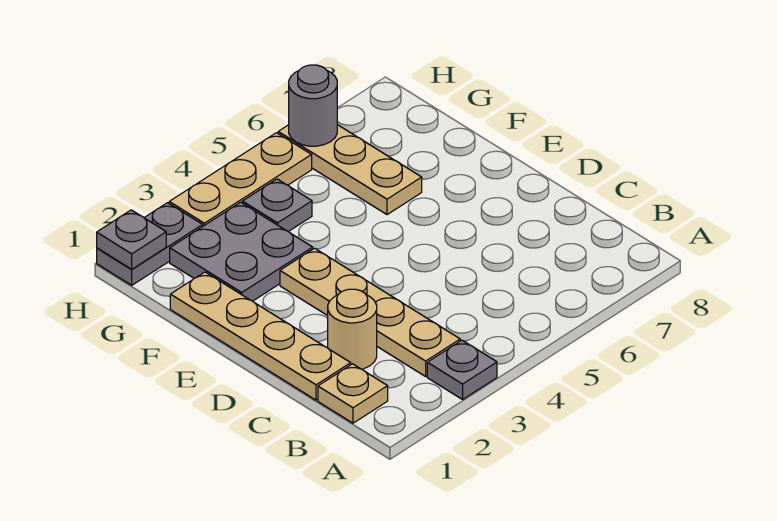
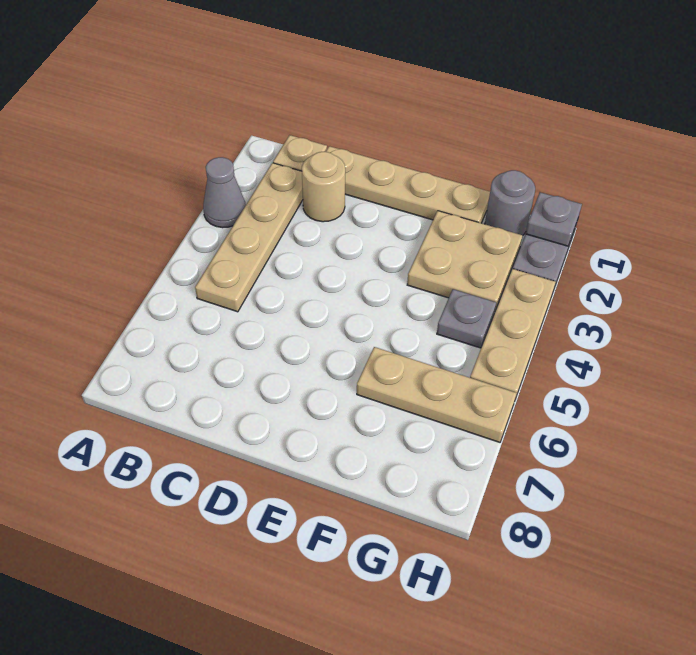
grey plate A3 level 1 -> grey cone A3 level 1
tan plate B3:E3 level 1 -> tan plate B2:B5 level 1
grey plate F2:G3 level 1 -> tan plate F2:G3 level 1
grey round brick H6 level 2 -> grey round brick G1 level 1

